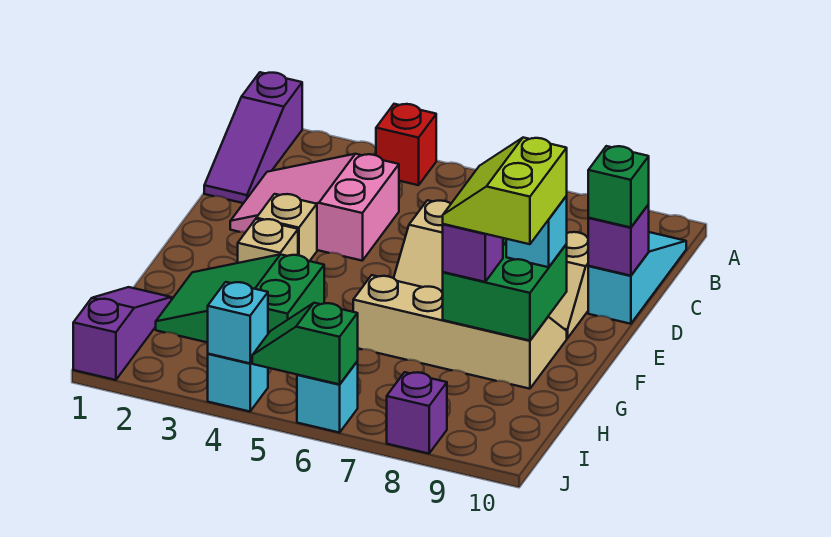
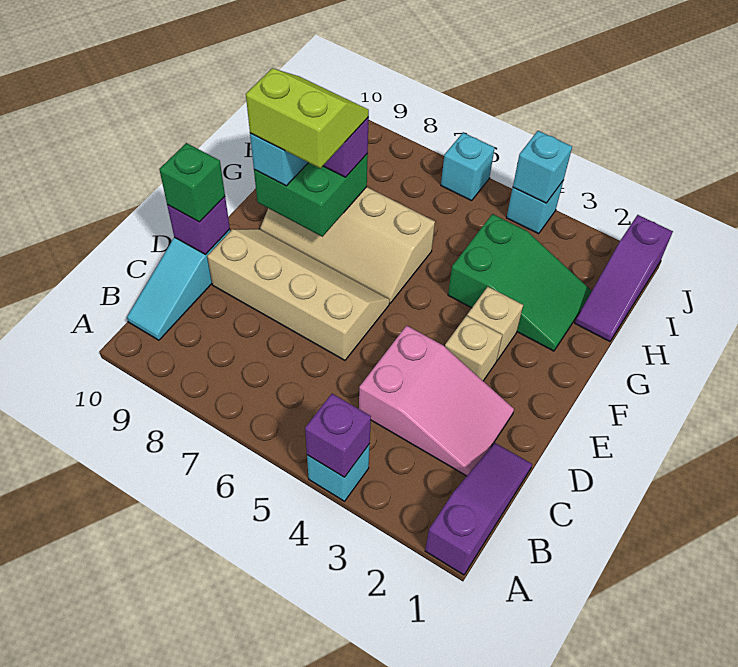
red brick A4 level 1 -> cyan brick A4 level 1
lime slope F8:G9 level 4 top 9 -> lime slope F8:G9 level 4 top F
green slope J5:J6 level 2 top 6 -> none
purple brick J8 level 1 -> purple brick A4 level 2

